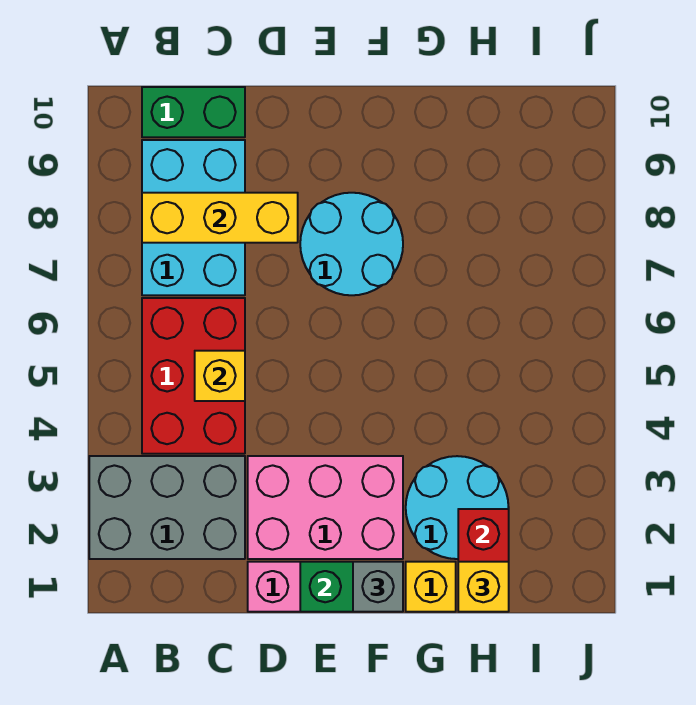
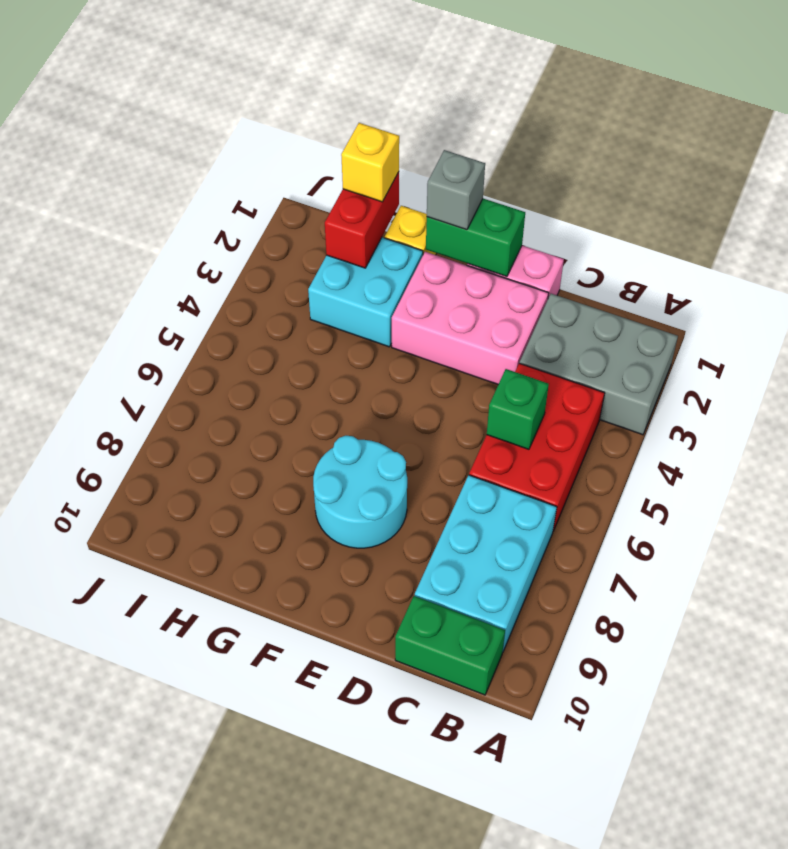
yellow brick B8:D8 level 2 -> none
yellow brick C5 level 2 -> green brick C5 level 2
cyan round brick G2:H3 level 1 -> cyan brick G2:H3 level 1

